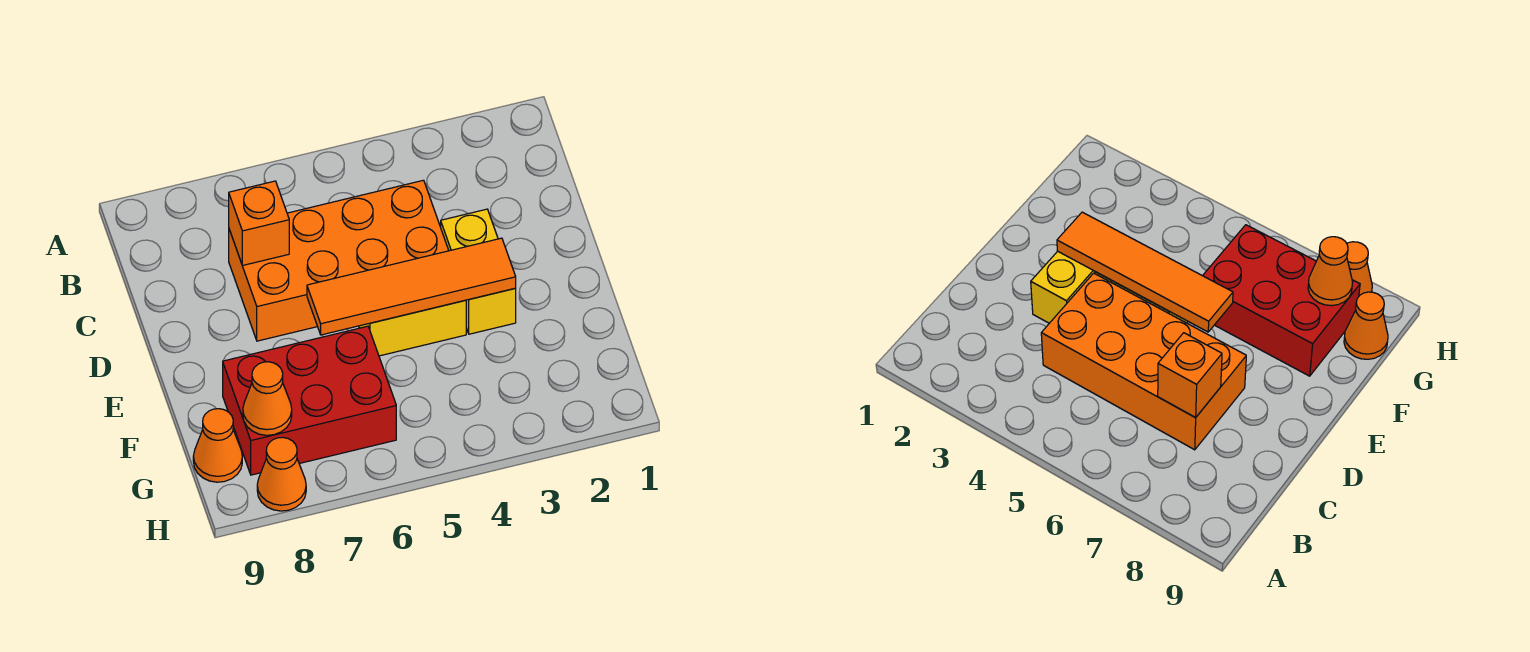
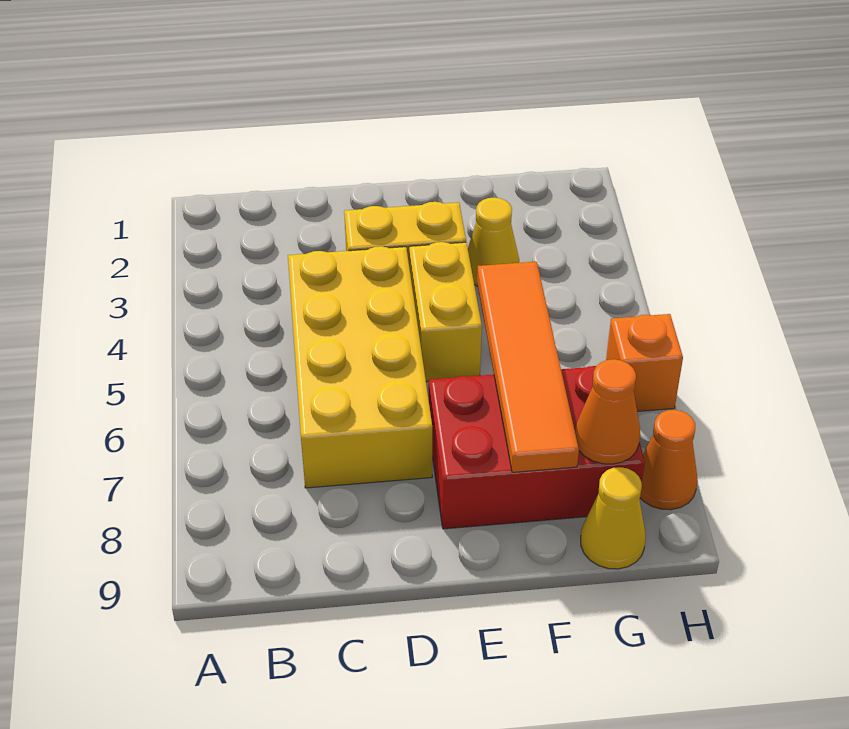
orange brick C4:D7 level 1 -> yellow brick C4:D7 level 1
orange brick C7 level 2 -> orange brick H6 level 1
orange tile E3:E6 level 2 -> orange tile F5:F8 level 2
none -> yellow cone F3 level 1
red brick F6:G8 level 1 -> red brick E7:G8 level 1
orange cone G9 level 1 -> yellow cone G9 level 1

